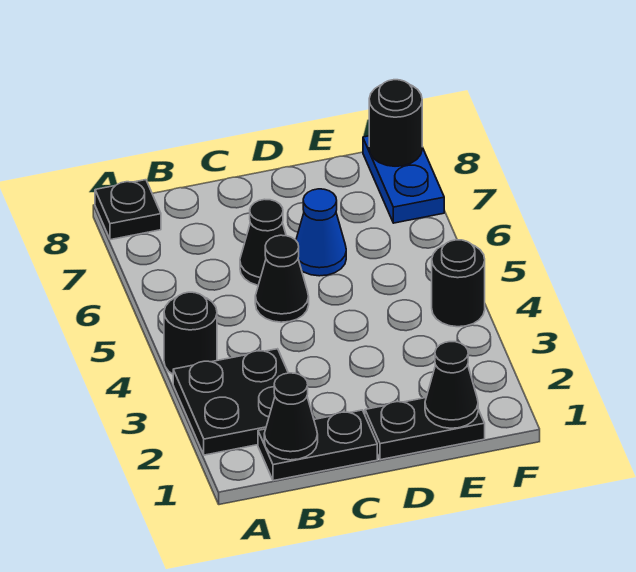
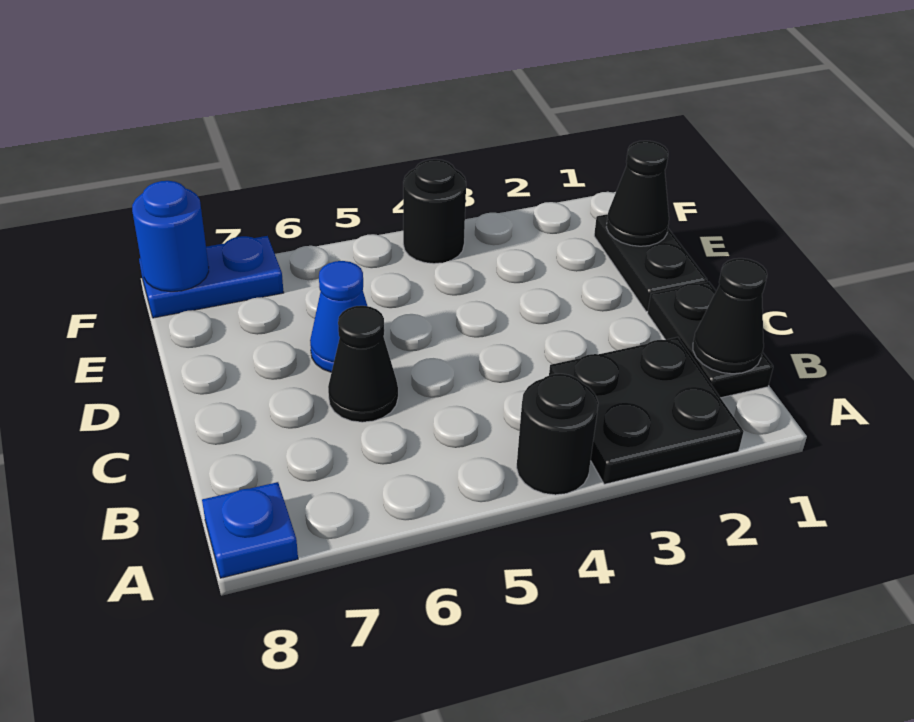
black plate A8 level 1 -> blue plate A8 level 1
black cone C5 level 1 -> none
black round brick F8 level 2 -> blue round brick F8 level 2

